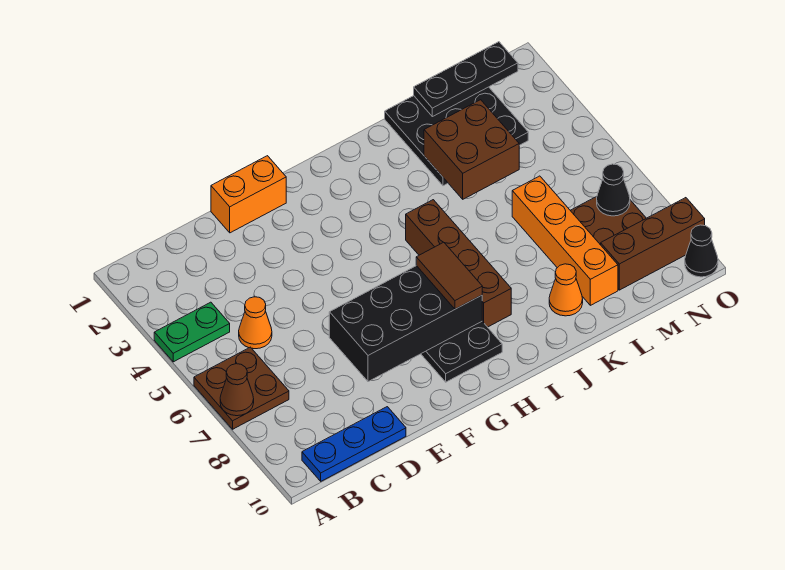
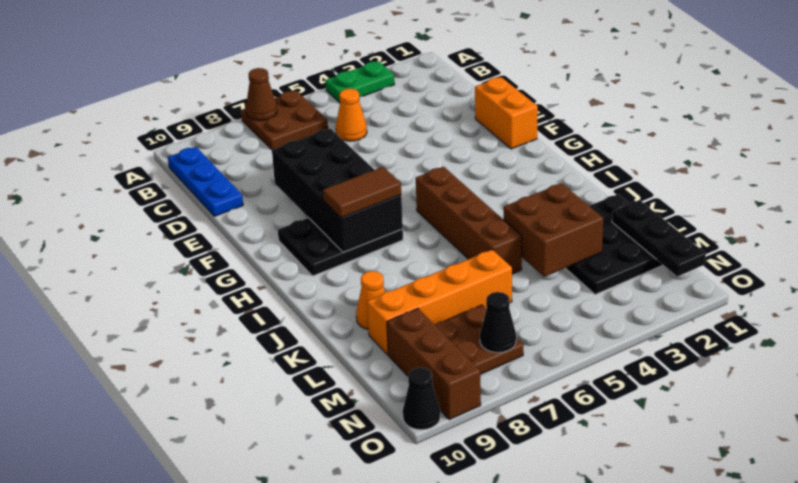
green plate A4:B4 level 1 -> green plate A3:A4 level 1
brown brick I5:I8 level 1 -> brown brick H5:K5 level 1

